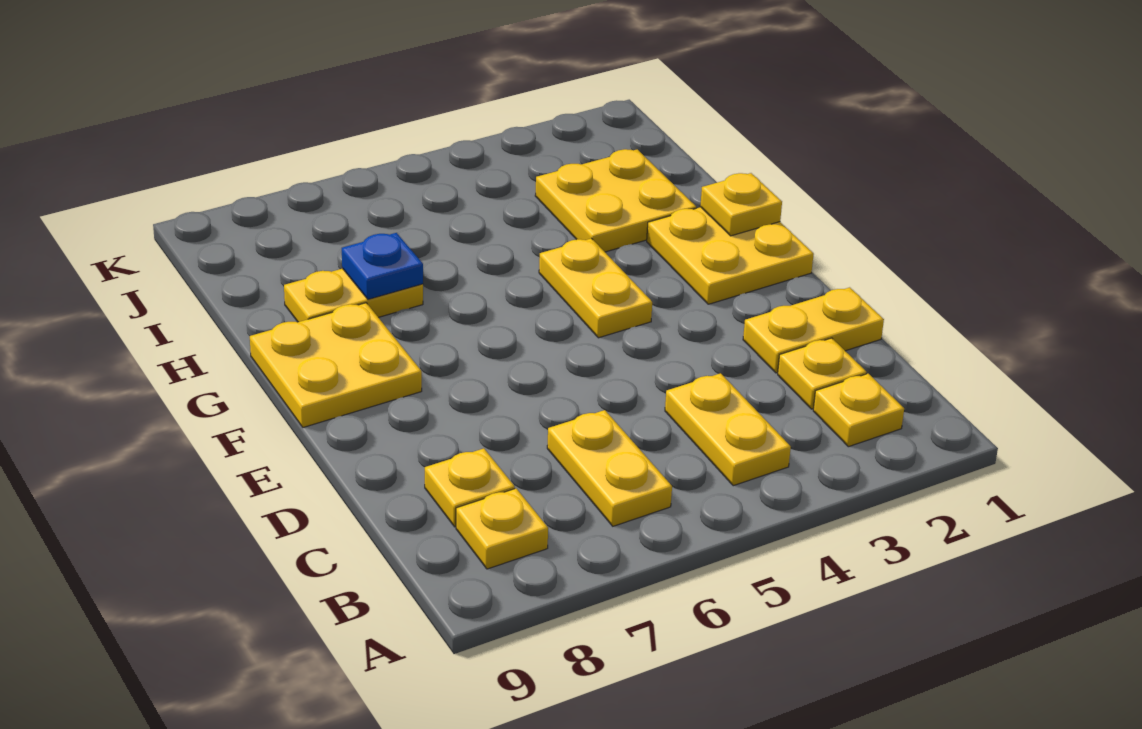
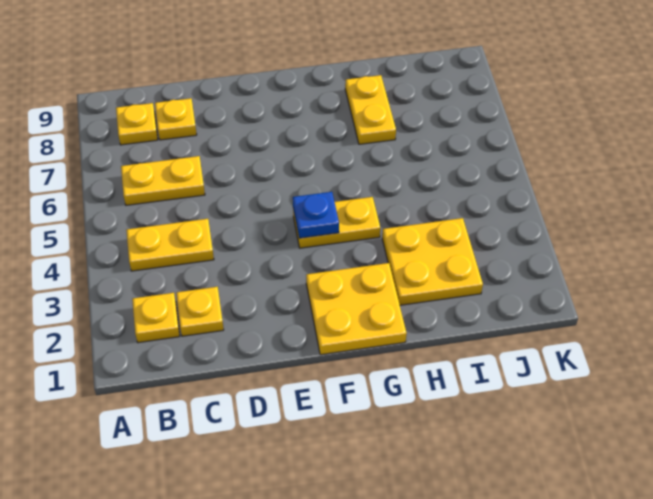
yellow plate D1:D2 level 1 -> none
yellow plate F8:G9 level 1 -> none
yellow plate G1 level 2 -> none
blue plate H7 level 2 -> blue plate F4 level 2

